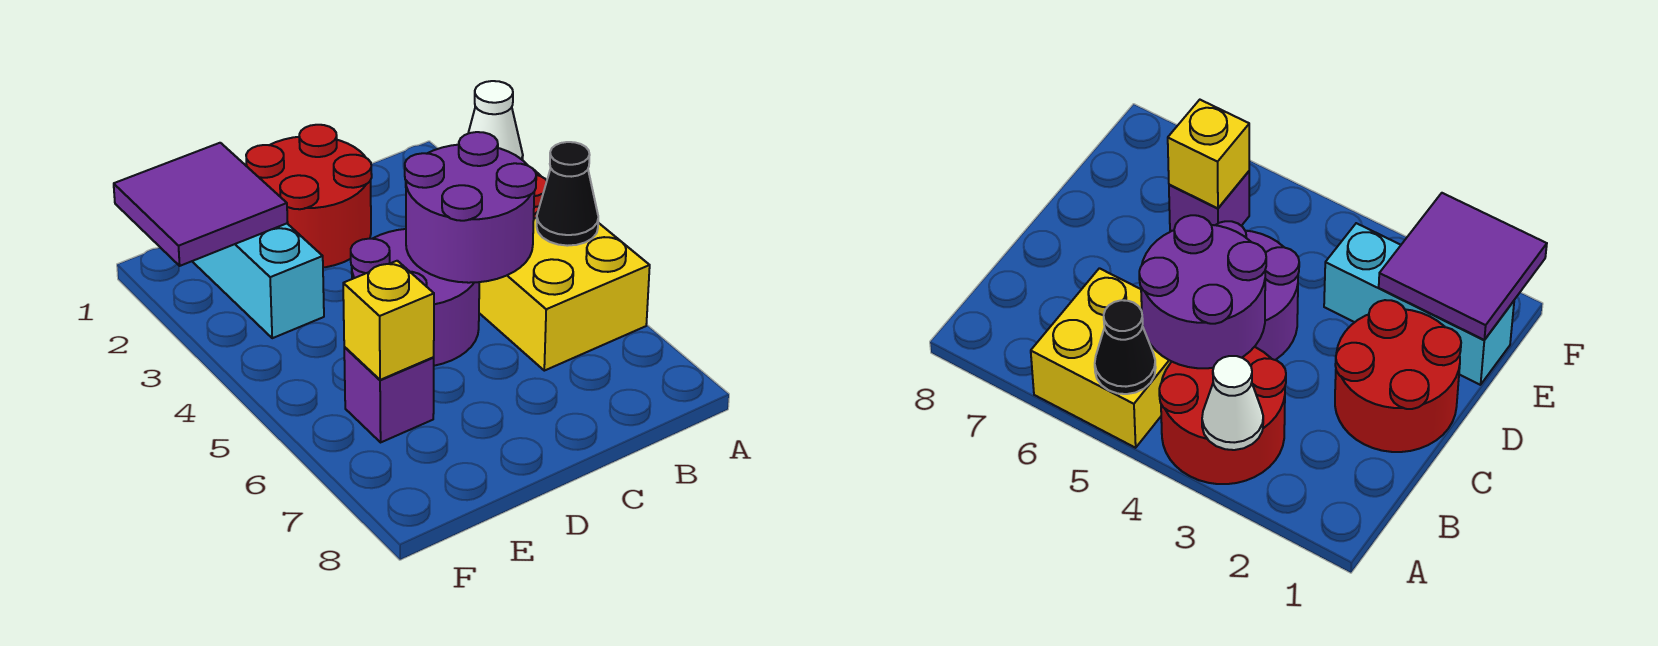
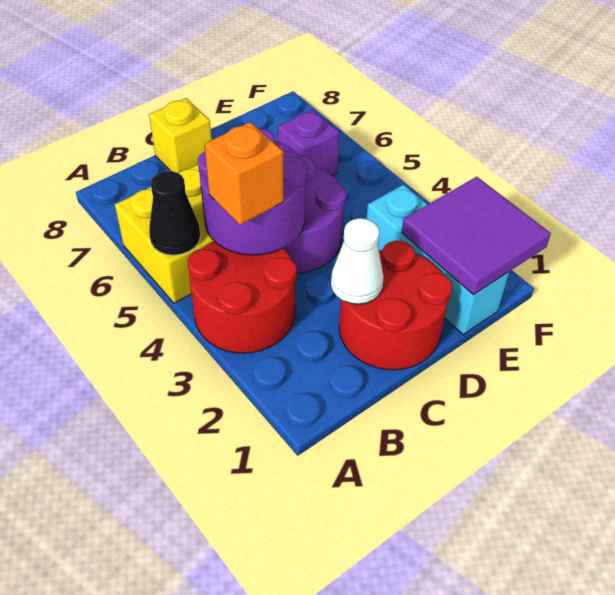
white cone A3 level 2 -> white cone C2 level 2
none -> orange brick B4 level 3
yellow brick E6 level 2 -> yellow brick C8 level 1

